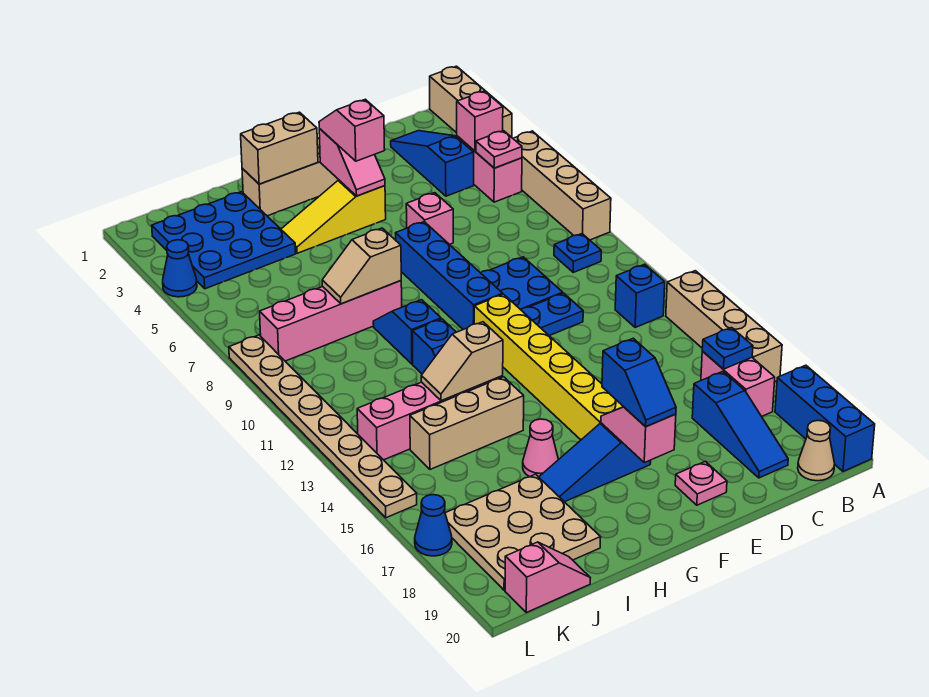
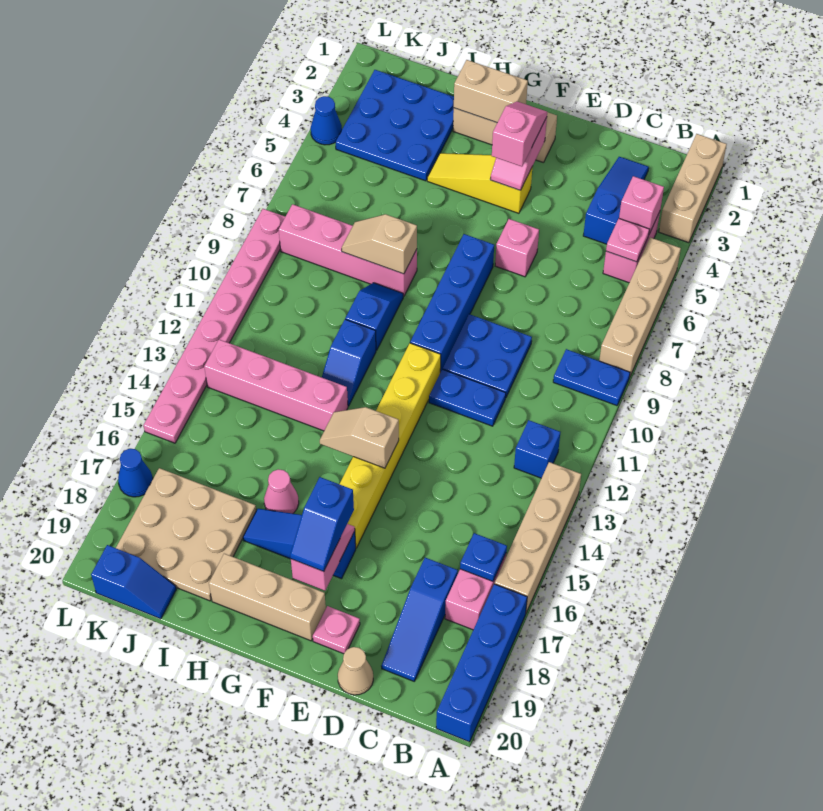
blue brick A18:A20 level 1 -> blue brick A17:A20 level 1
blue plate B9 level 1 -> blue plate A9:B9 level 1
tan cone B20 level 1 -> tan cone D20 level 1
tan slope H13:I13 level 2 top H -> tan slope F14:G14 level 2 top F
tan brick H14:J14 level 1 -> tan brick F19:H19 level 1
pink slope J20:K20 level 1 top K -> blue slope J20:K20 level 1 top K
tan plate L8:L15 level 1 -> pink plate L8:L15 level 1

